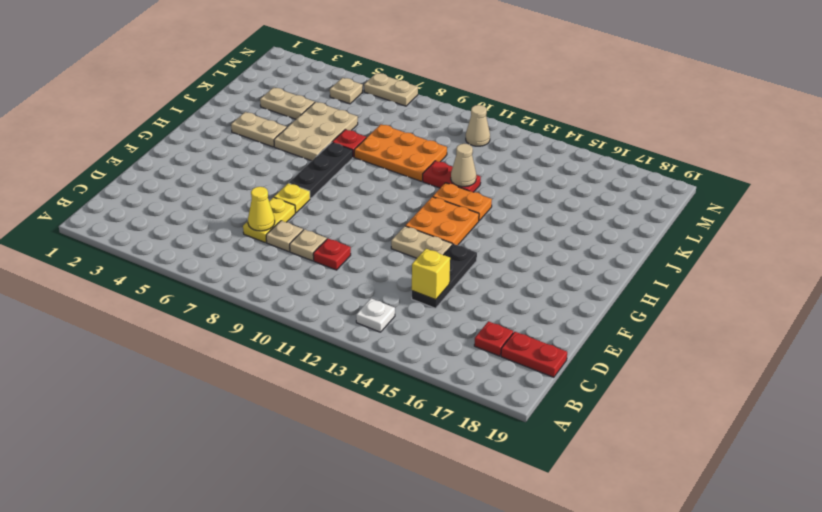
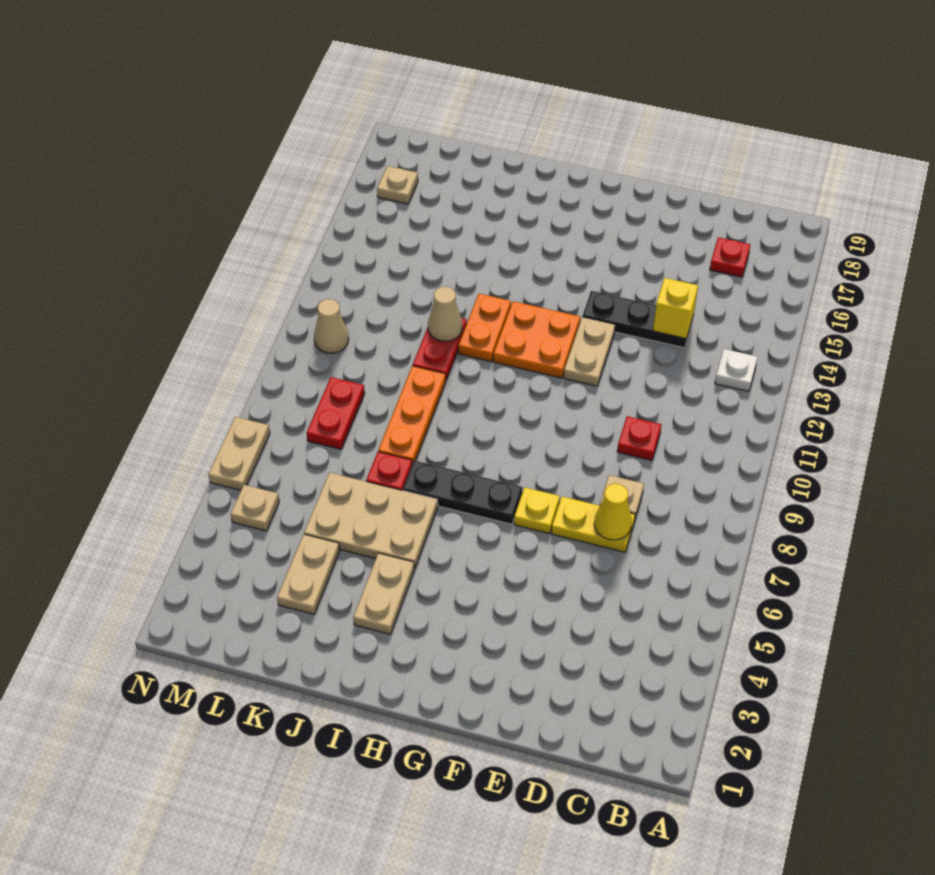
red plate C18:C19 level 1 -> red plate L8:L9 level 1
tan plate D9 level 1 -> tan plate M17 level 1
orange plate J8:K10 level 1 -> orange plate J8:J10 level 1

